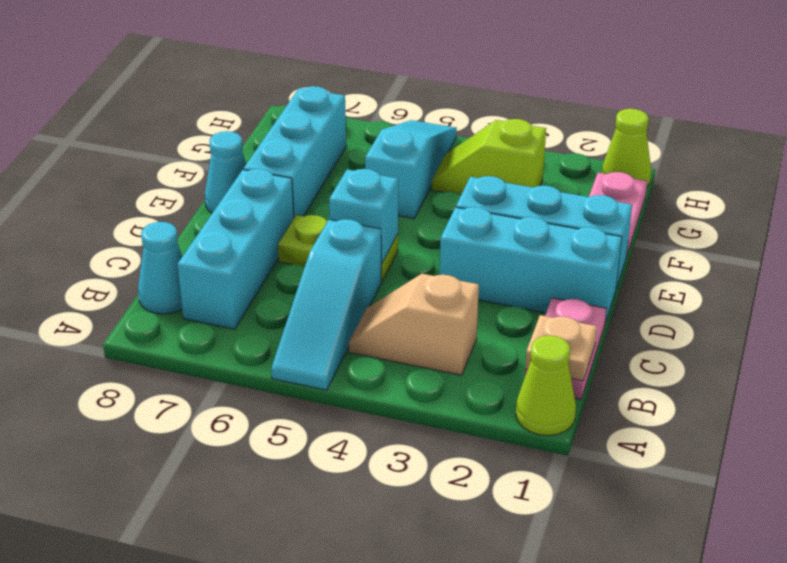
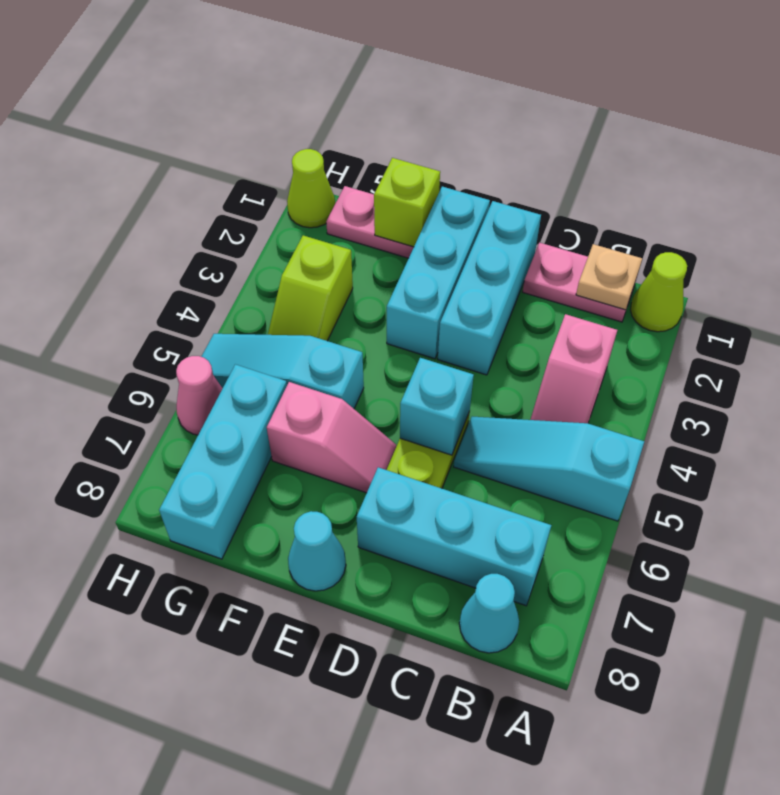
cyan slope A5:C5 level 1 top C -> cyan slope A5:C5 level 1 top A
tan slope B3:B4 level 1 top 3 -> pink slope B3:B4 level 1 top 3
none -> pink slope E6:F6 level 1 top F
cyan brick E7:G7 level 1 -> cyan brick G6:G8 level 1
none -> lime brick F1 level 2
none -> pink cone H6 level 1

